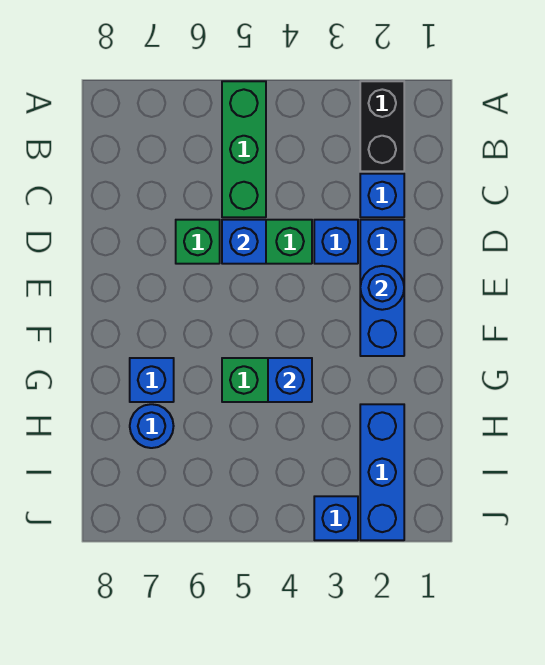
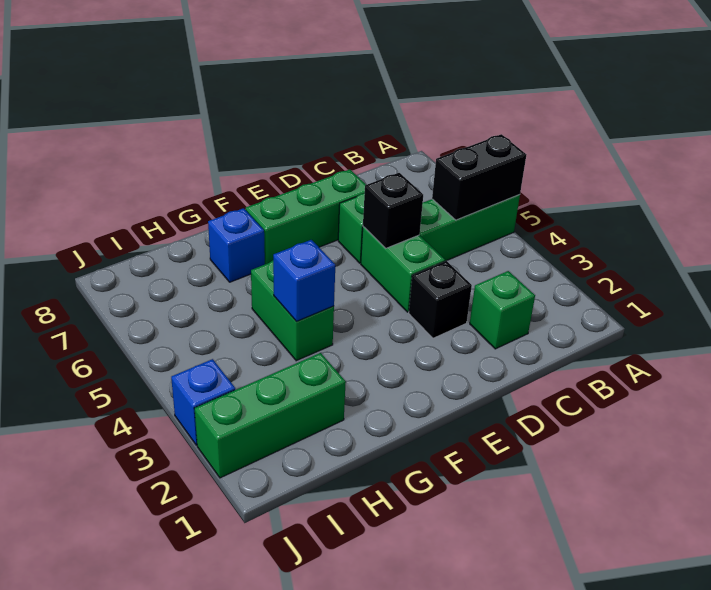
black brick A2:B2 level 1 -> black brick A5:B5 level 2
blue brick C2 level 1 -> green brick C2 level 1
blue brick D2:F2 level 1 -> none
blue brick D3 level 1 -> black brick D3 level 1
blue brick D5 level 2 -> black brick D5 level 2
none -> green brick D7:F7 level 1
blue round brick E2 level 2 -> none
blue brick H2:J2 level 1 -> green brick H2:J2 level 1
blue round brick H7 level 1 -> none

